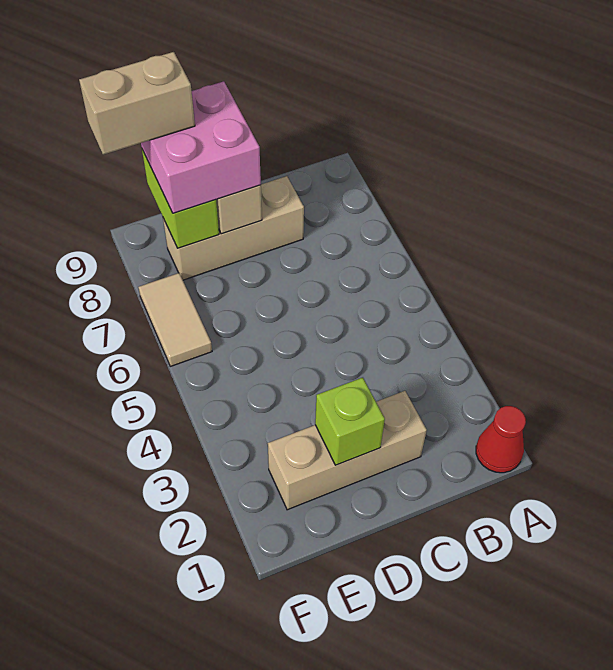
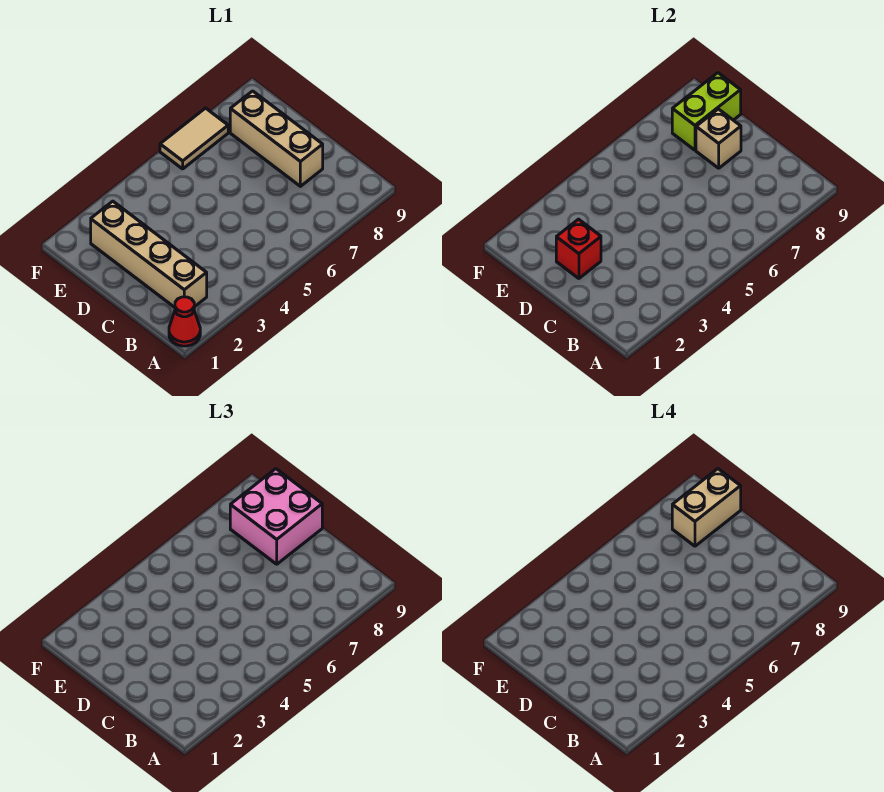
tan brick C2:E2 level 1 -> tan brick B2:E2 level 1
lime brick D2 level 2 -> red brick D2 level 2
tan brick E9:F9 level 4 -> tan brick E8:E9 level 4

